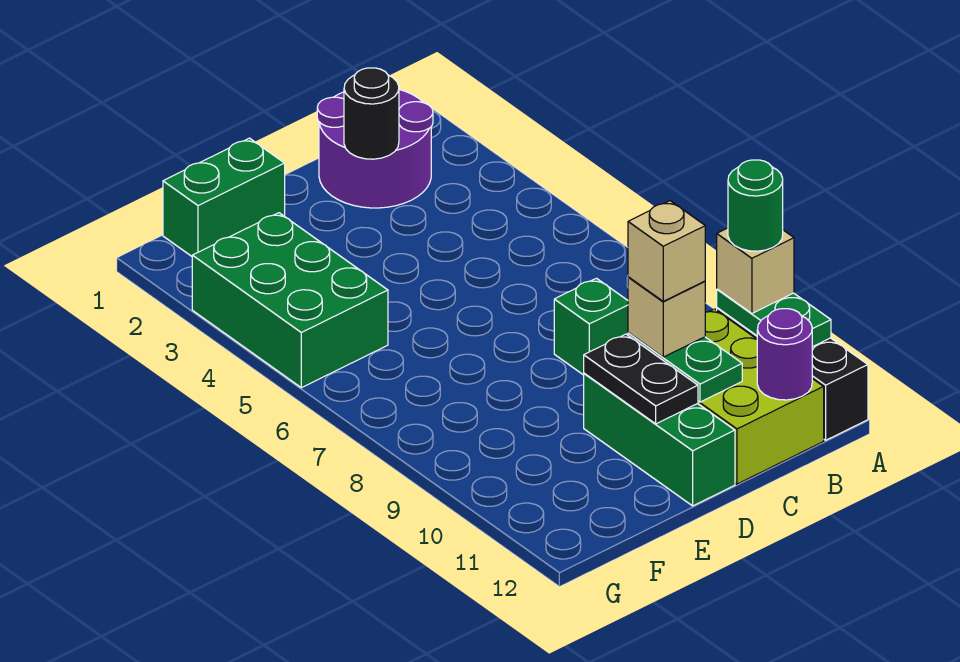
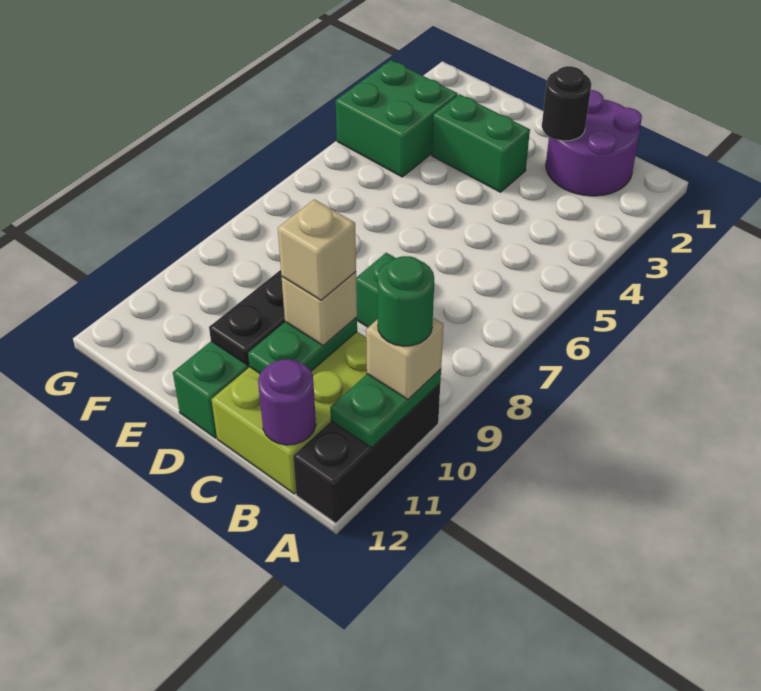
green brick E1:F1 level 1 -> green brick D3:E3 level 1
green brick F3:G5 level 1 -> green brick F3:G4 level 1

